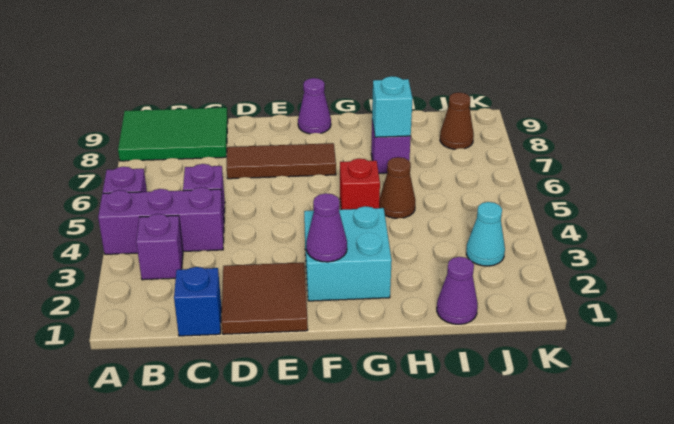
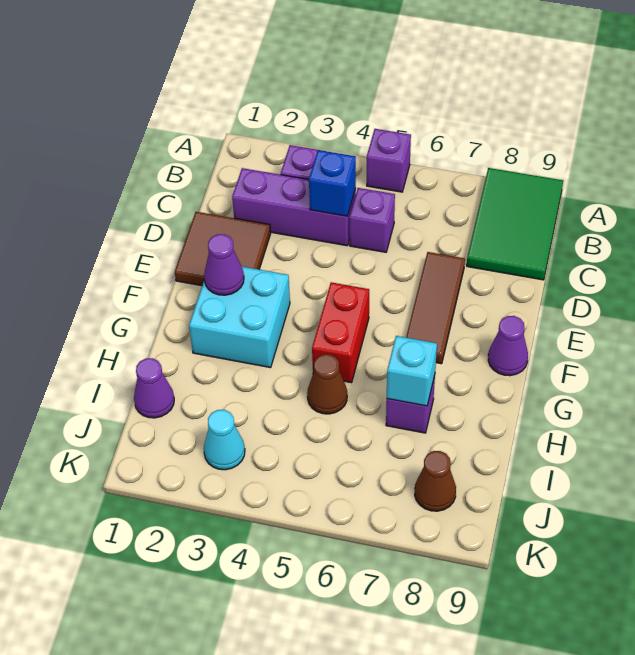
purple brick A4:C4 level 1 -> purple brick C2:C4 level 1
blue brick C1 level 1 -> blue brick C4 level 2
red brick G5 level 1 -> red brick F5:G5 level 1

